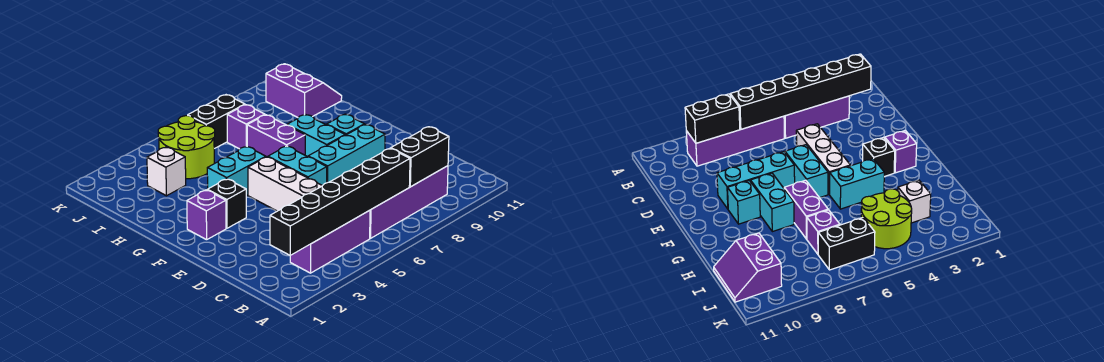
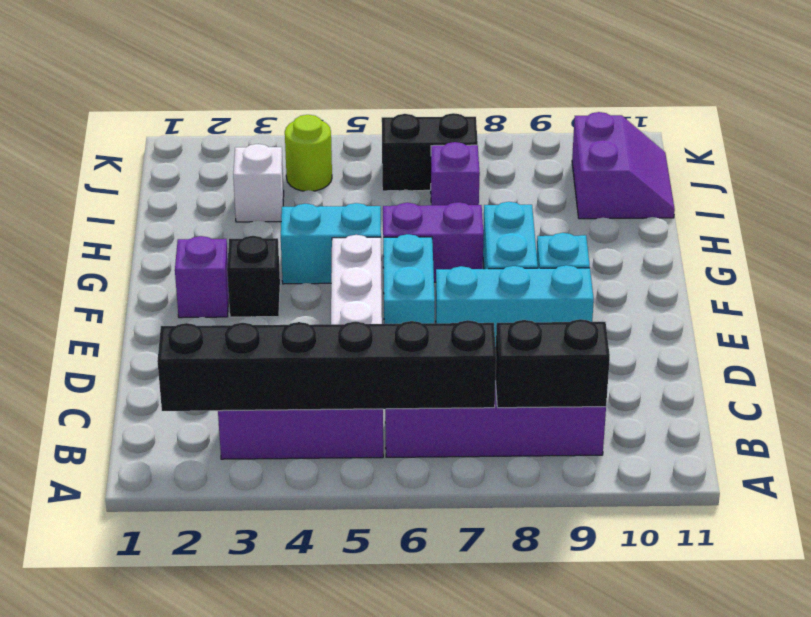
purple brick G7:H7 level 1 -> purple brick G6:G7 level 1
lime round brick I4:J5 level 1 -> lime round brick J4 level 1

